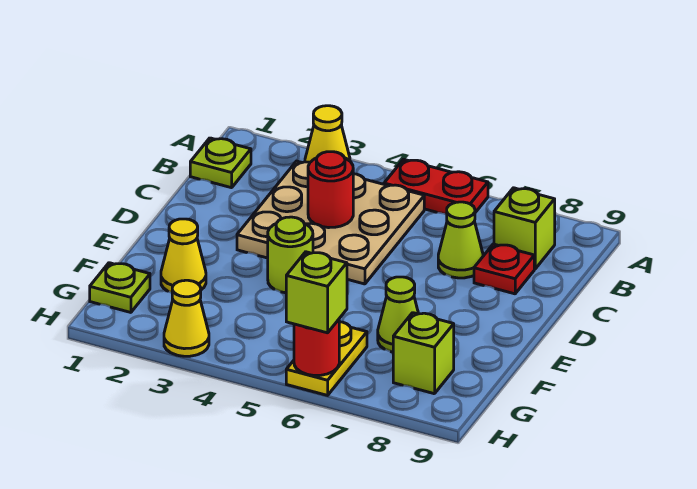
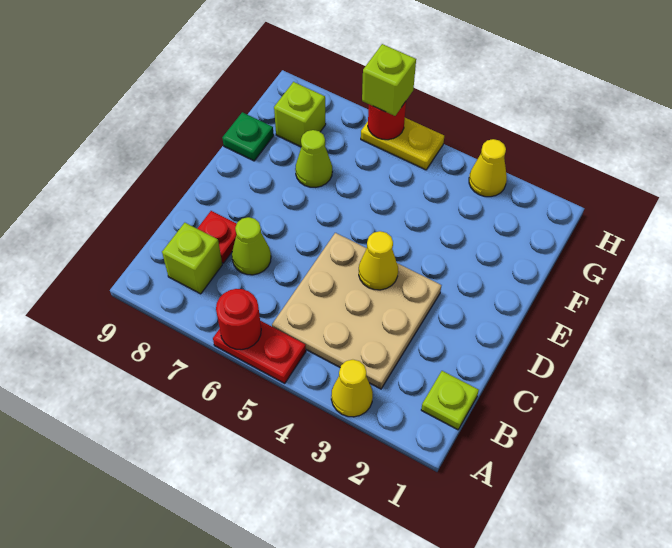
red round brick C4 level 2 -> red round brick A6 level 2
lime round brick E4 level 1 -> none
yellow cone F2 level 1 -> yellow cone D4 level 2
none -> green plate F9 level 1
lime plate G1 level 1 -> none
yellow plate G6:H6 level 1 -> yellow plate H5:H6 level 1

